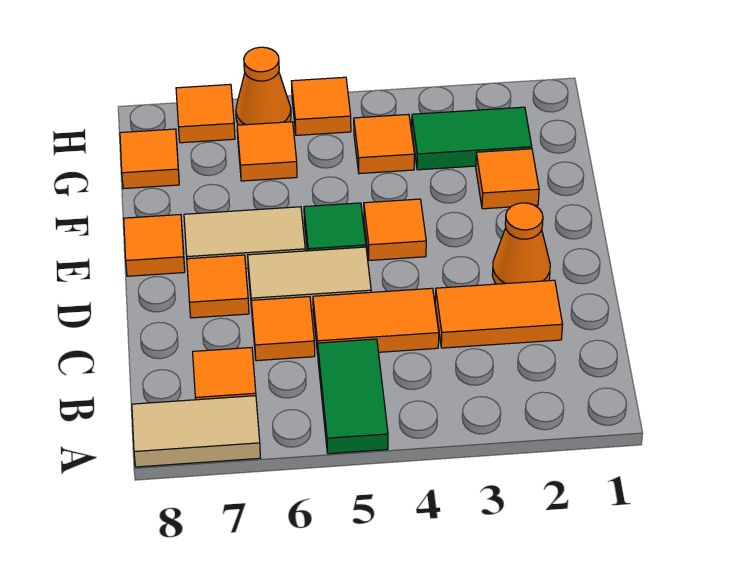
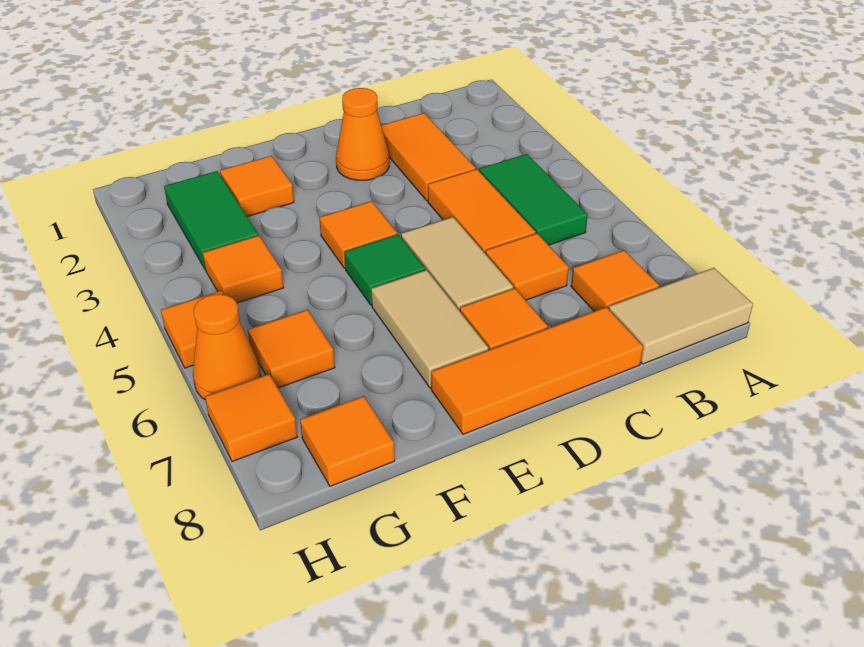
green tile A5:B5 level 1 -> green tile B4:B5 level 1
tan tile A7:A8 level 1 -> tan tile A8:B8 level 1
orange tile E8 level 1 -> orange tile C8:E8 level 1

